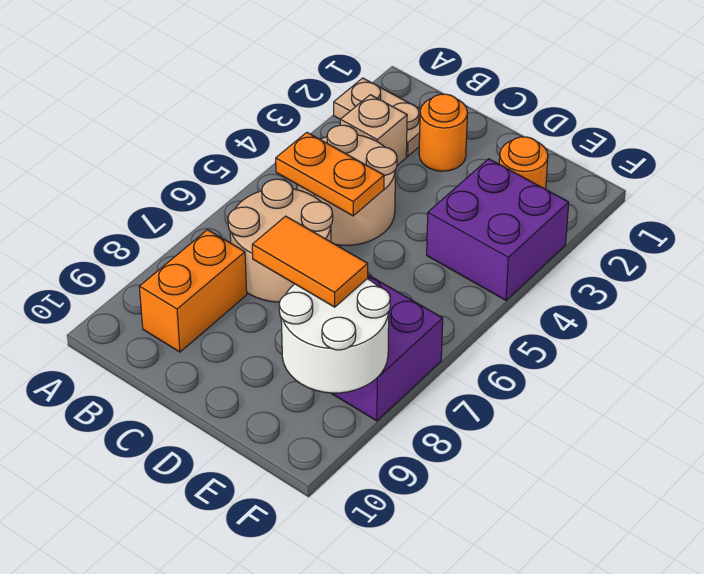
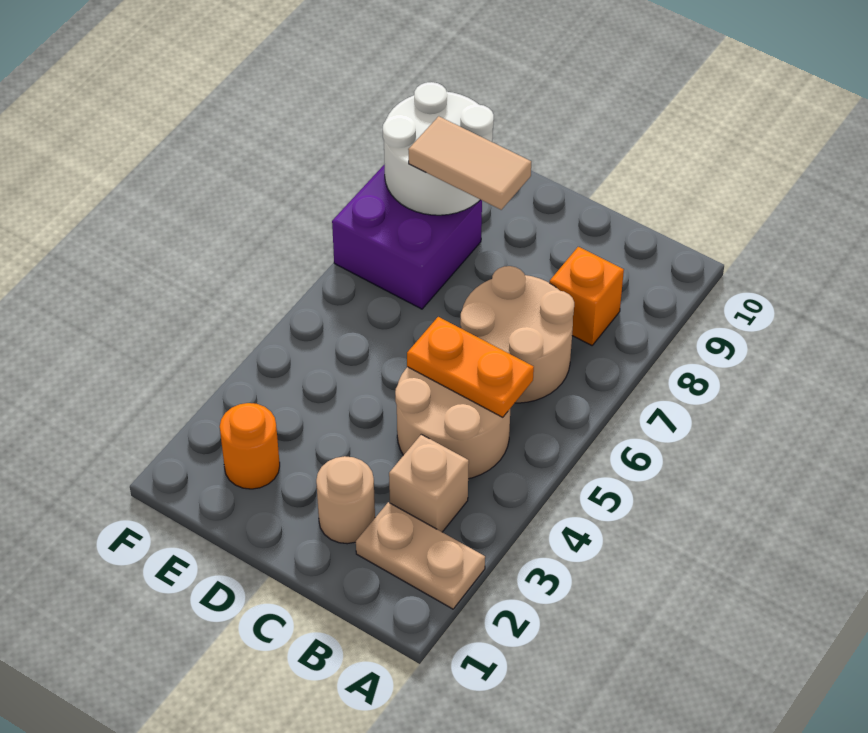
orange brick B8:B9 level 1 -> orange brick B8 level 1
orange round brick C2 level 1 -> tan round brick C2 level 1
orange tile D8:E8 level 3 -> tan tile D8:E8 level 3
purple brick E3:F4 level 1 -> none

